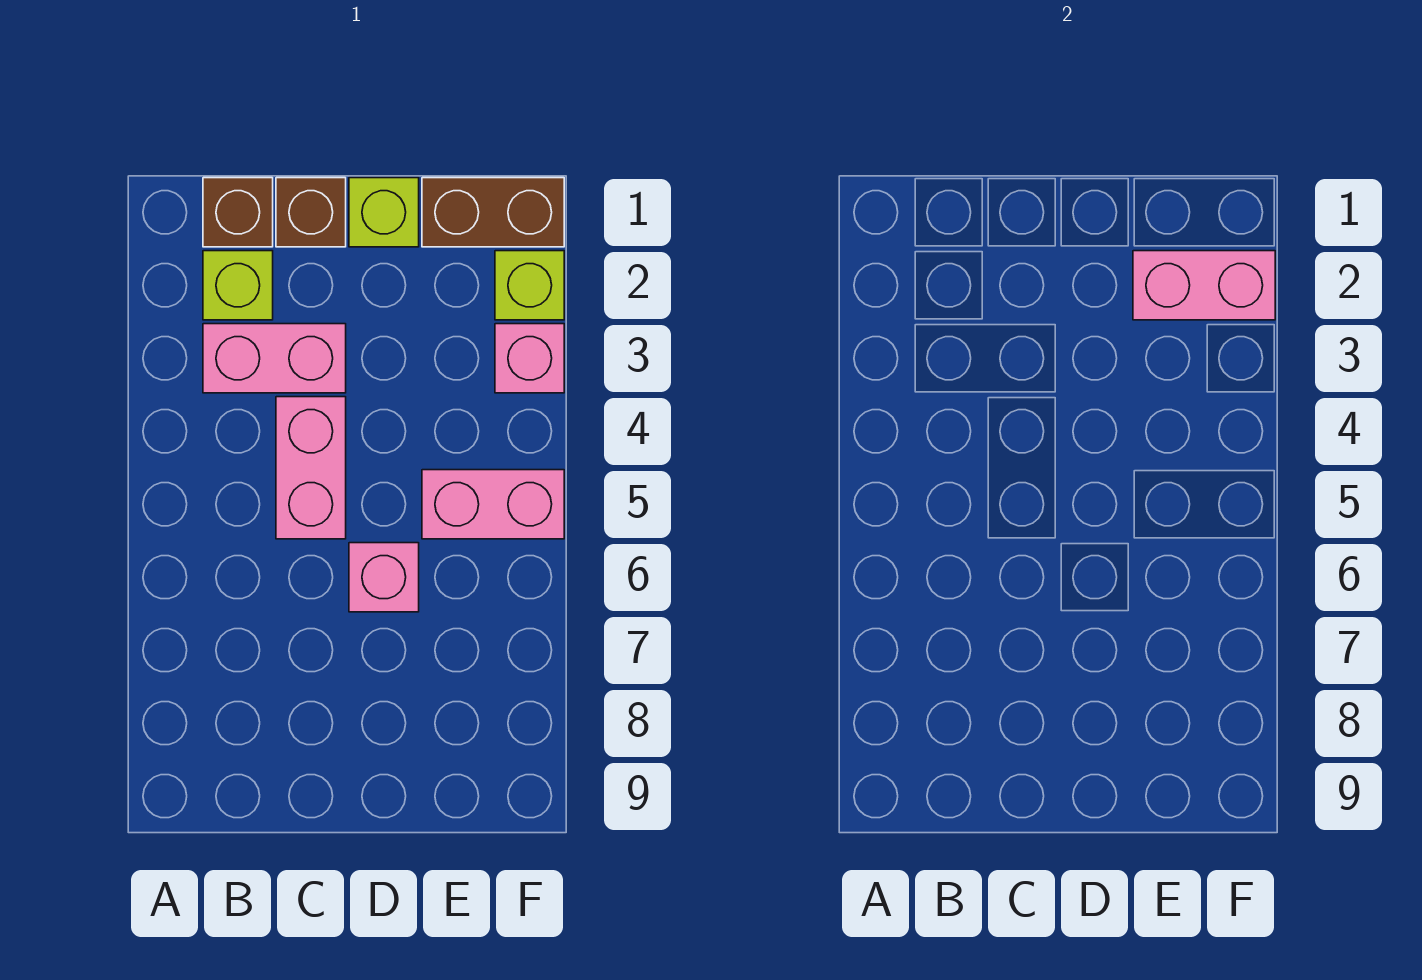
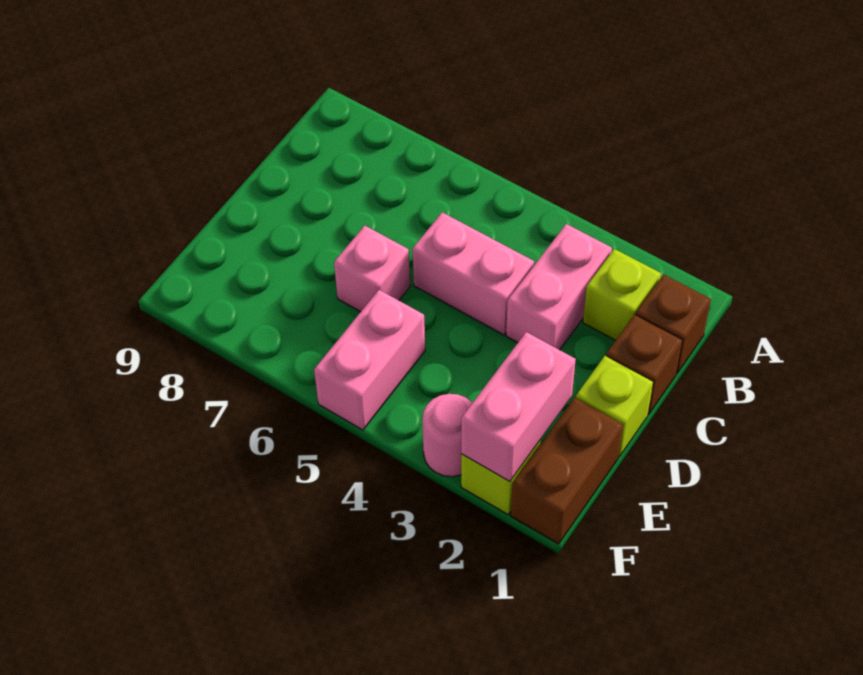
pink brick F3 level 1 -> pink round brick F3 level 1

